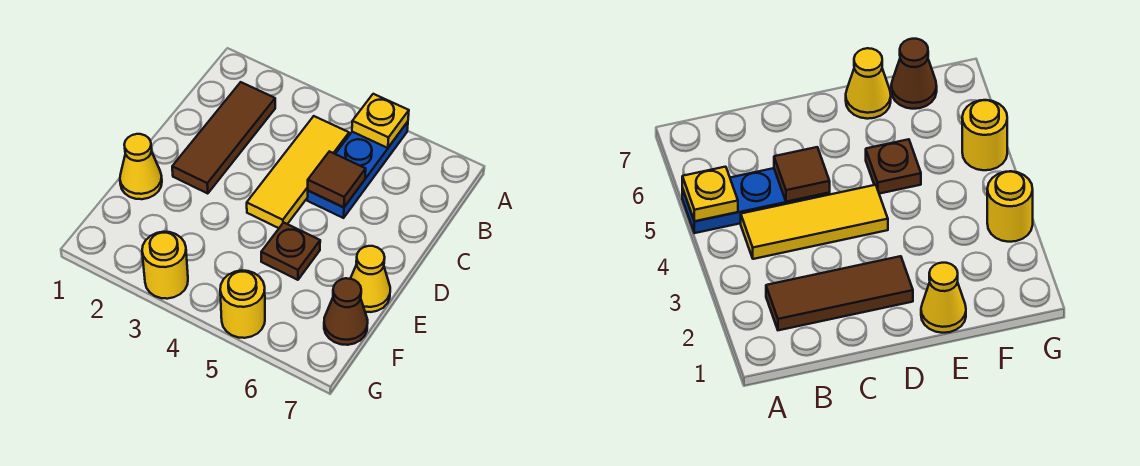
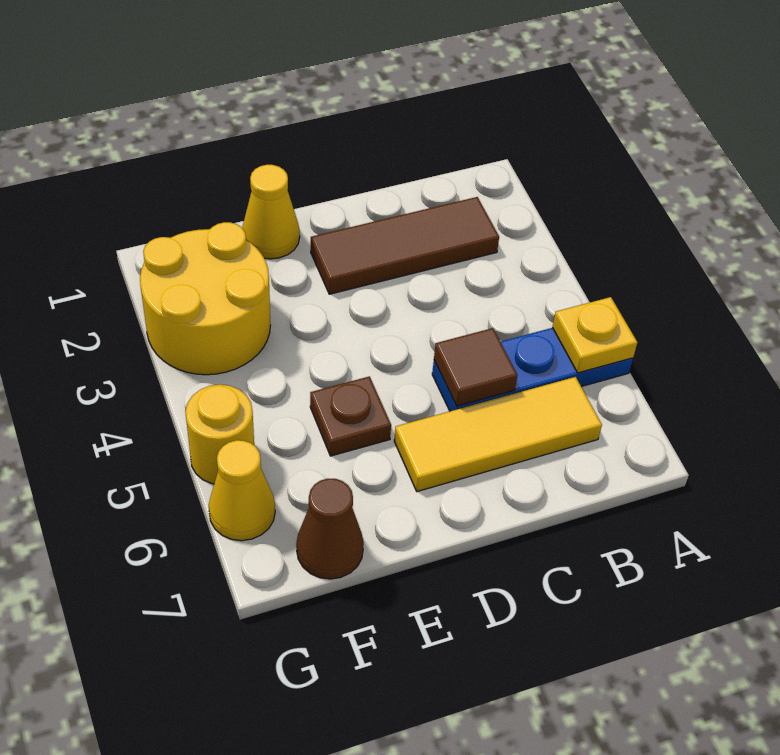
yellow tile B4:D4 level 1 -> yellow tile B6:D6 level 1
yellow cone E7 level 1 -> yellow cone G6 level 1
yellow round brick G3 level 1 -> yellow round brick F2:G3 level 1

